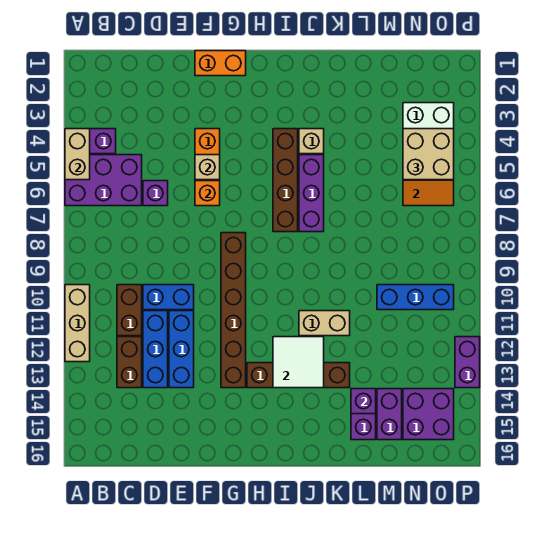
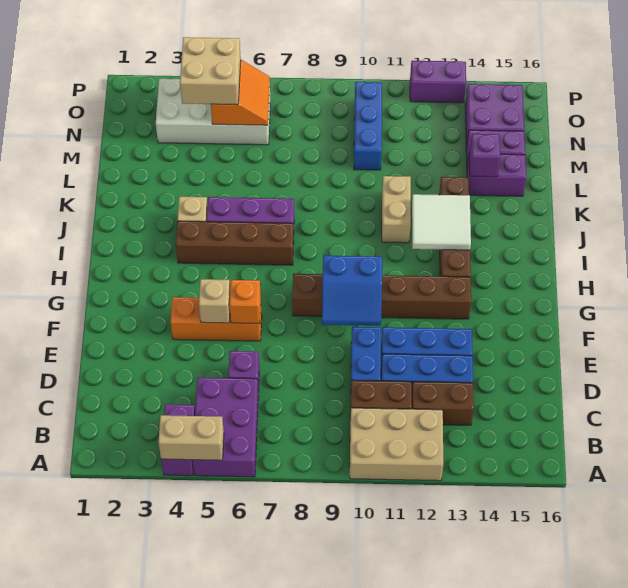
tan brick A10:A12 level 1 -> tan brick A10:B12 level 1
orange brick F1:G1 level 1 -> none
none -> blue slope F9:G10 level 2 top G

